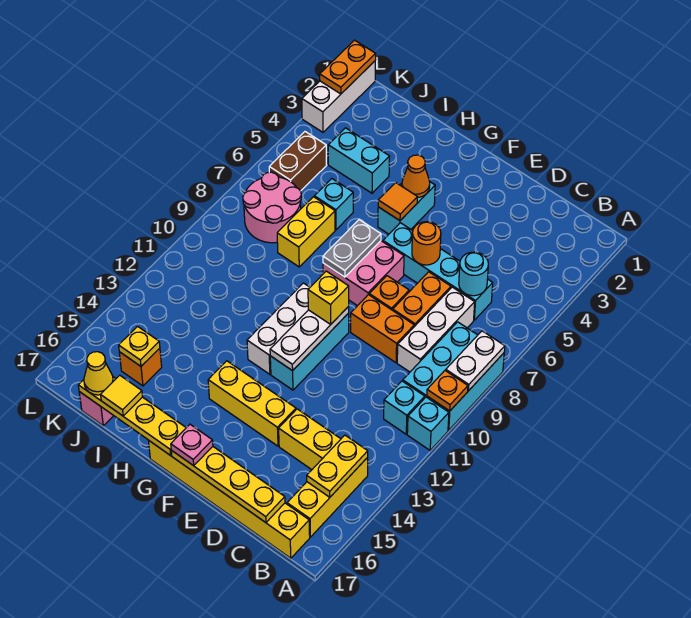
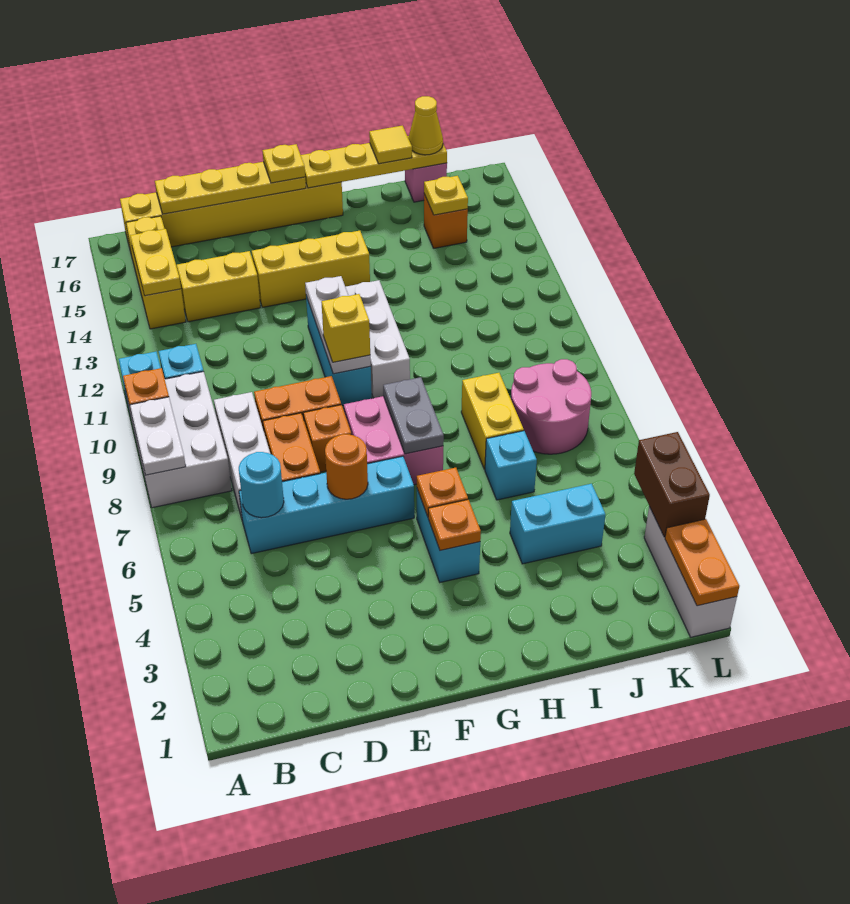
cyan brick A8:B10 level 1 -> white brick A8:B10 level 1
pink plate F17 level 3 -> yellow plate F17 level 3
orange cone G4 level 2 -> orange plate G4 level 2
orange tile G5 level 2 -> orange plate G5 level 2
brown brick K5:K6 level 1 -> brown brick L3:L4 level 2

